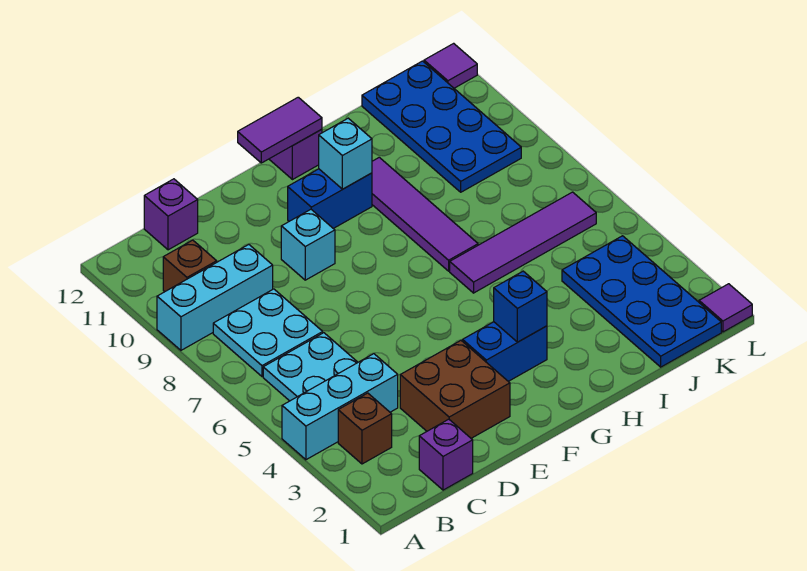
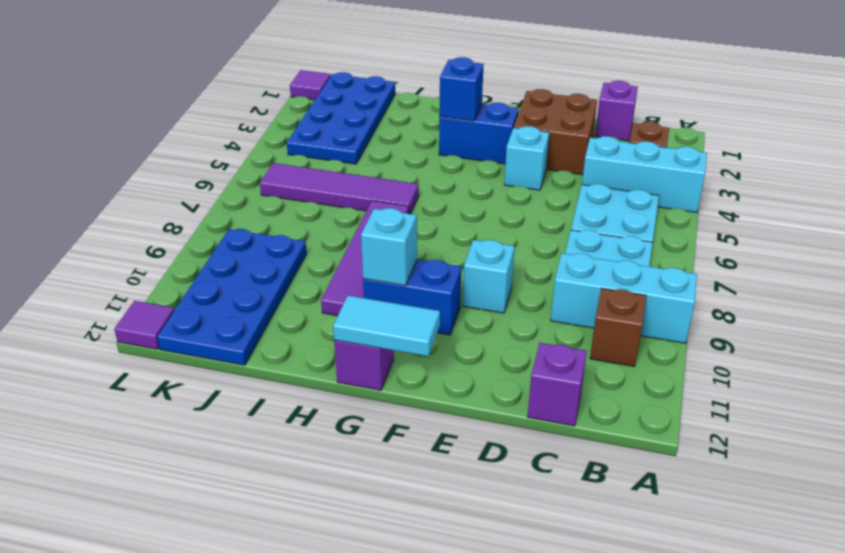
none -> cyan brick E4 level 1
purple tile F12:G12 level 2 -> cyan tile F12:G12 level 2

